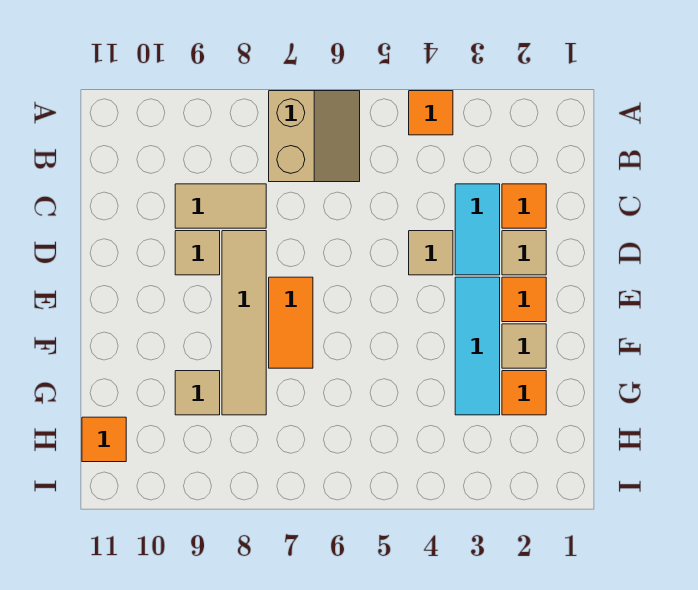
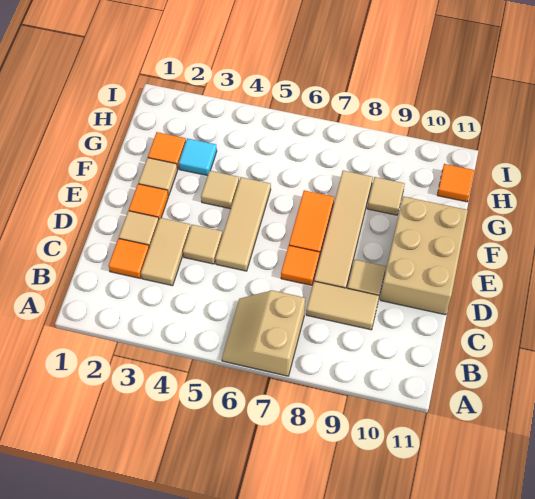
orange tile A4 level 1 -> orange tile D7 level 1
cyan tile C3:D3 level 1 -> tan tile C3:D3 level 1
none -> tan tile D5:F5 level 1
none -> tan brick D10:F11 level 1
cyan tile E3:G3 level 1 -> cyan tile G3 level 1
none -> tan tile F4 level 1

